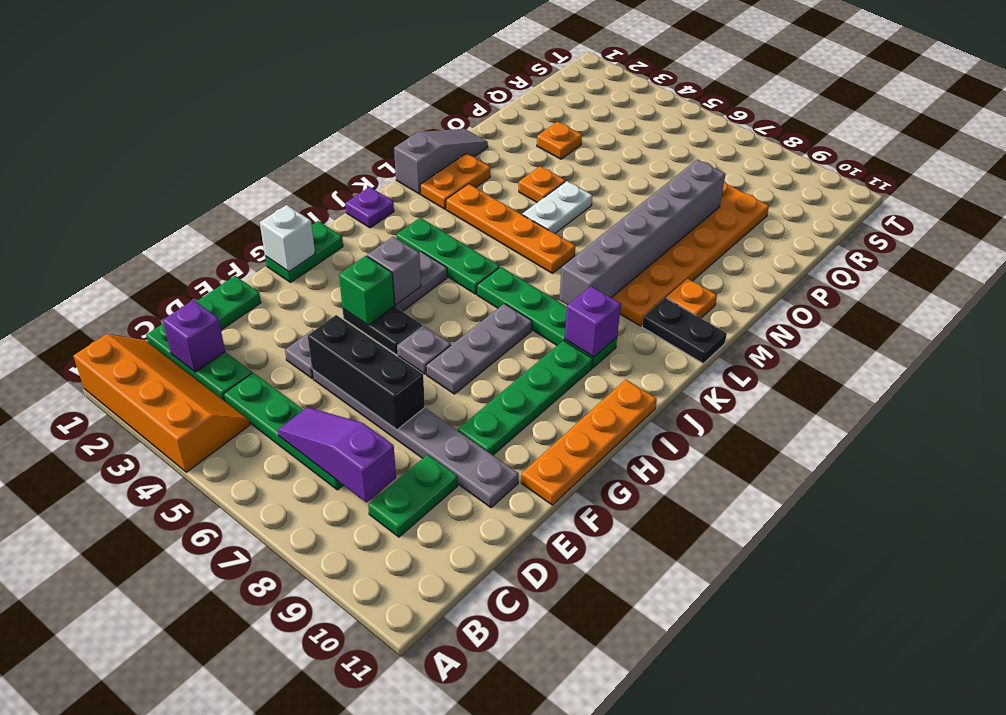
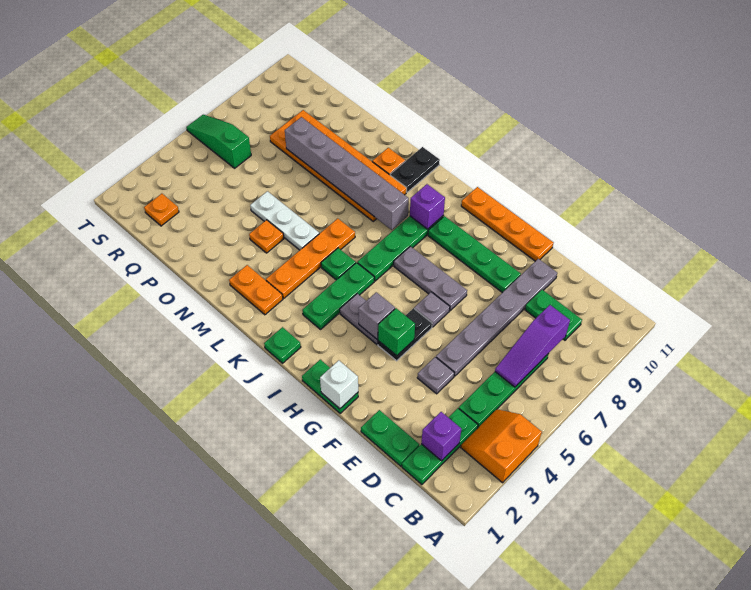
orange slope A1:B4 level 1 top A -> orange slope A3:B4 level 1 top A
black brick E5:E7 level 2 -> none
purple plate J1 level 1 -> green plate J1 level 1
none -> green plate K5 level 1
grey slope L1:N1 level 1 top L -> none
white plate M5:N5 level 1 -> white plate M5:O5 level 1
orange plate P3 level 1 -> orange plate R2 level 1
none -> green slope R6:T6 level 1 top R

